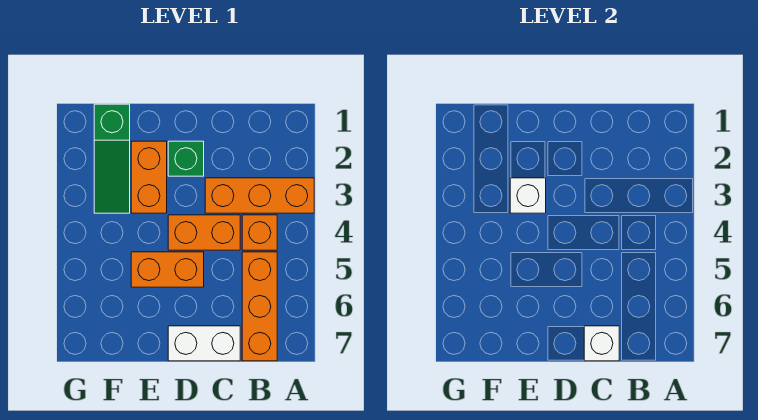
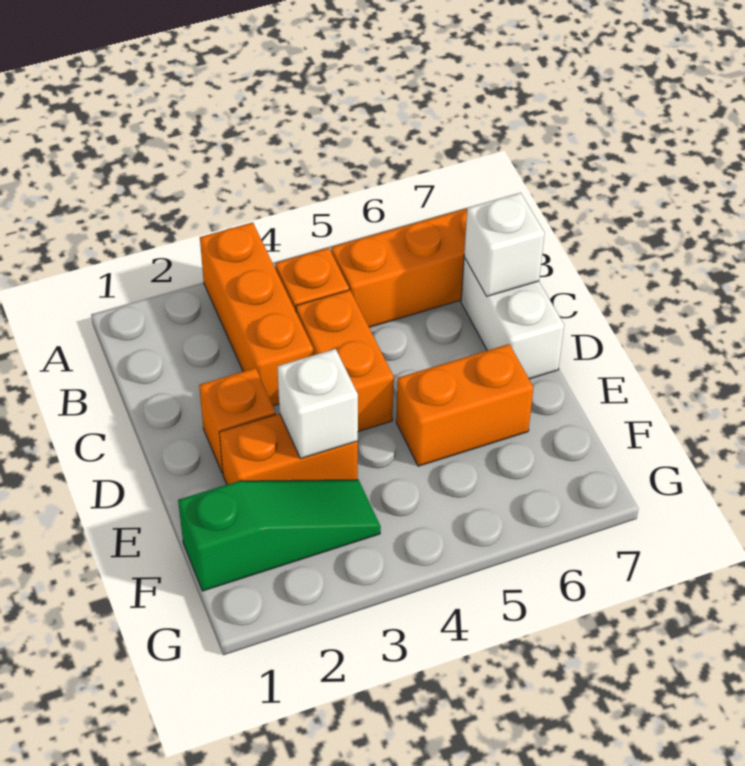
green brick D2 level 1 -> orange brick D2 level 1
orange brick D5:E5 level 1 -> orange brick E5:E6 level 1

